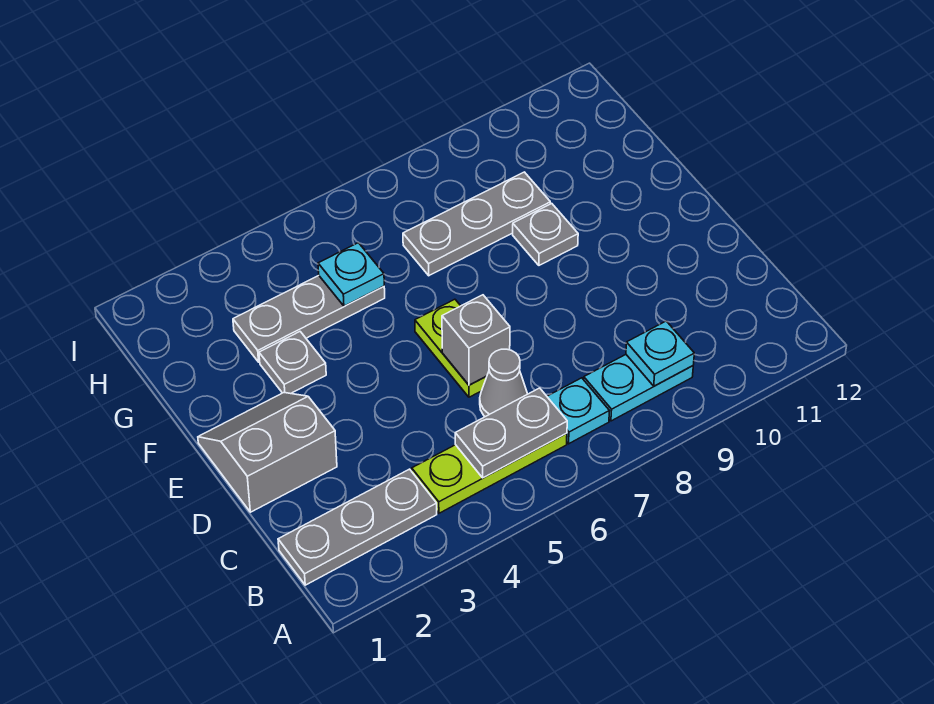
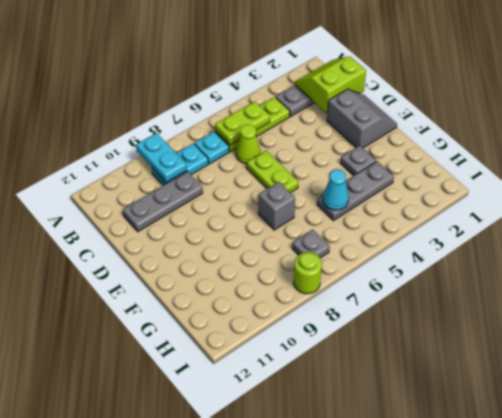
none -> lime slope B1:C2 level 2 top C
grey plate B5:B6 level 2 -> lime plate B5:B6 level 2
cyan plate B9 level 2 -> cyan plate A9:B9 level 2
grey cone C6 level 1 -> lime cone C6 level 1
grey slope D1:E2 level 1 top D -> grey slope D1:E2 level 1 top 2
grey brick D6 level 2 -> grey brick F7 level 1
grey plate F9 level 1 -> grey plate H7 level 1
cyan plate G5 level 2 -> cyan cone G5 level 2
grey plate G7:G9 level 1 -> grey plate C9:C11 level 1
none -> lime round brick I8 level 1

